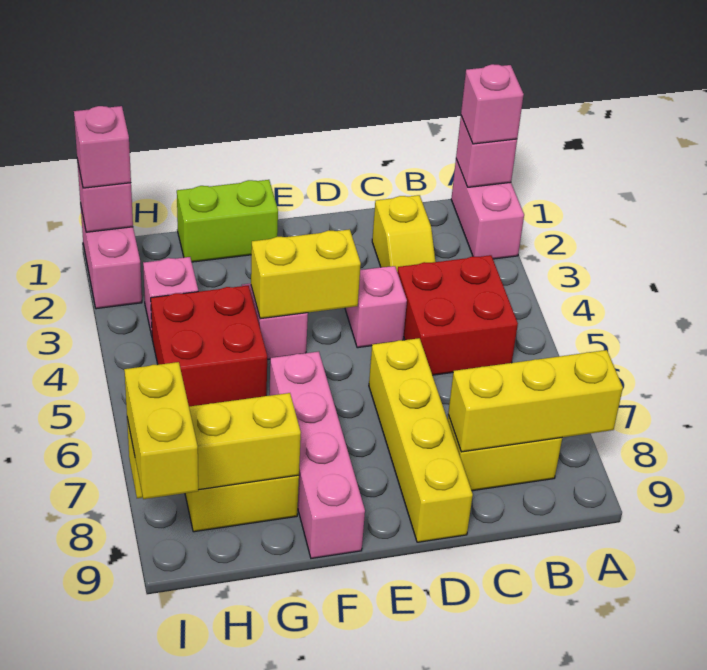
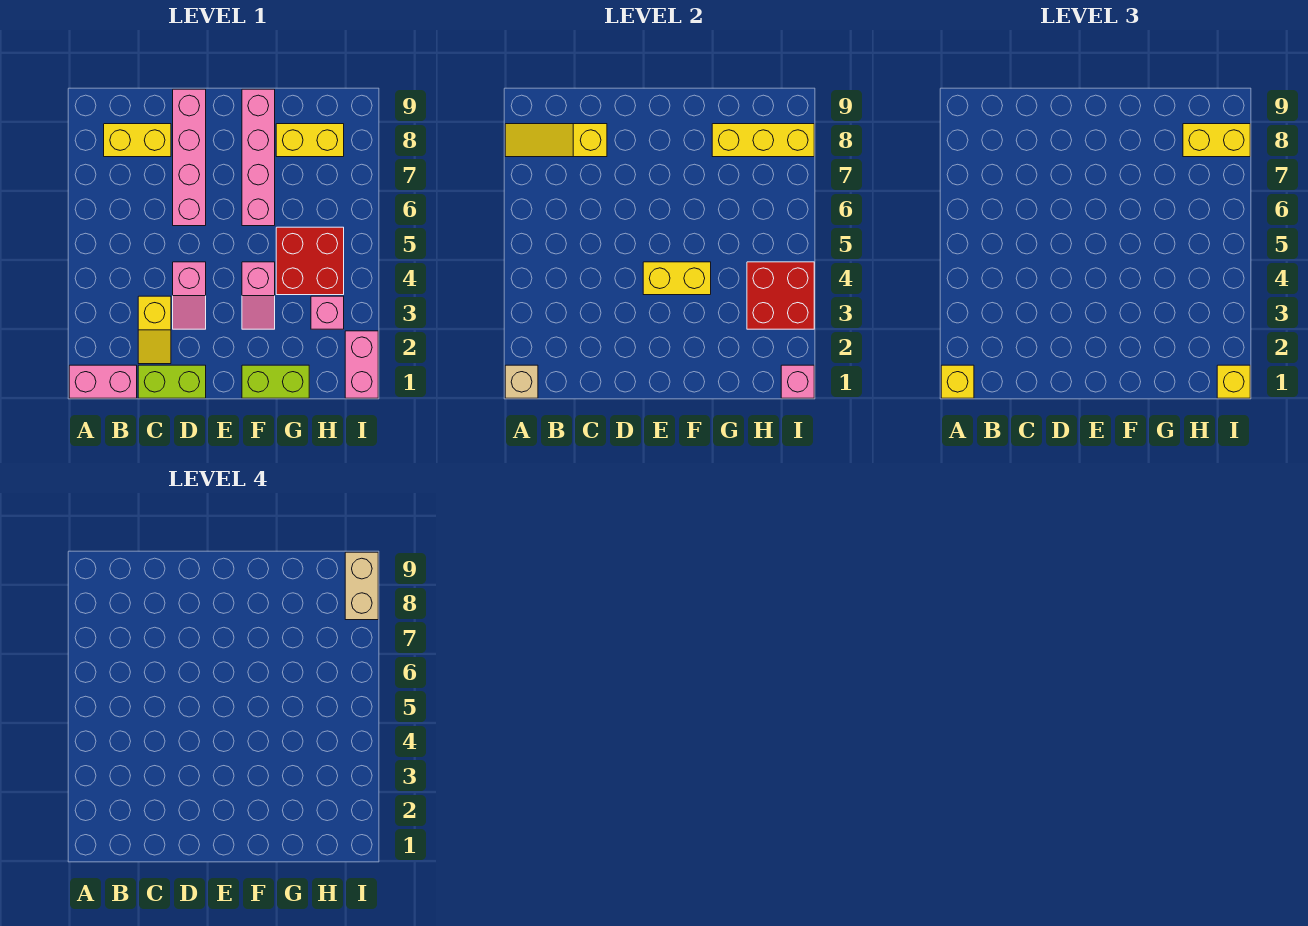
pink brick A1:A2 level 1 -> pink brick A1:B1 level 1
pink brick A1 level 2 -> tan brick A1 level 2
pink brick A1 level 3 -> yellow brick A1 level 3
yellow brick A8:C8 level 2 -> yellow slope A8:C8 level 2 top C
red brick B4:C5 level 1 -> red brick H3:I4 level 2
none -> lime brick C1:D1 level 1
yellow slope C2:C3 level 1 top 2 -> yellow slope C2:C3 level 1 top 3
yellow brick D6:D9 level 1 -> pink brick D6:D9 level 1
pink brick I1 level 3 -> yellow brick I1 level 3
yellow brick I8:I9 level 3 -> yellow brick H8:I8 level 3
none -> tan brick I8:I9 level 4

